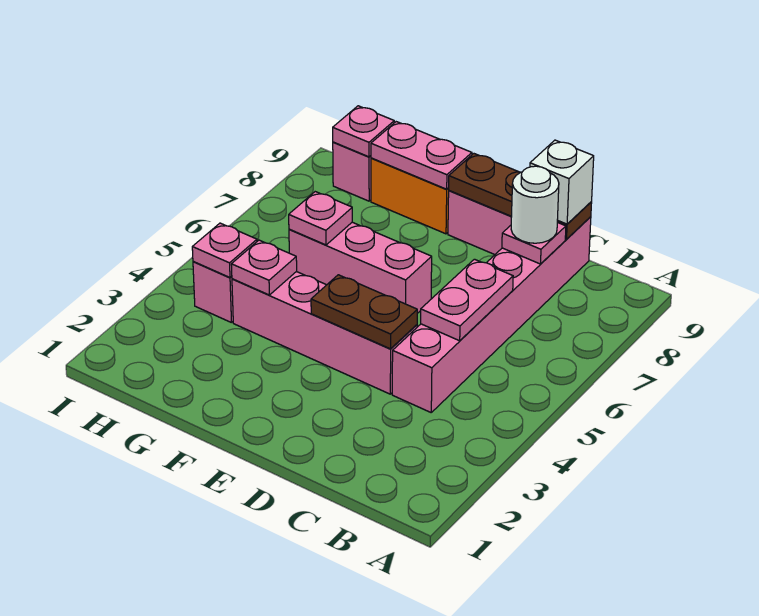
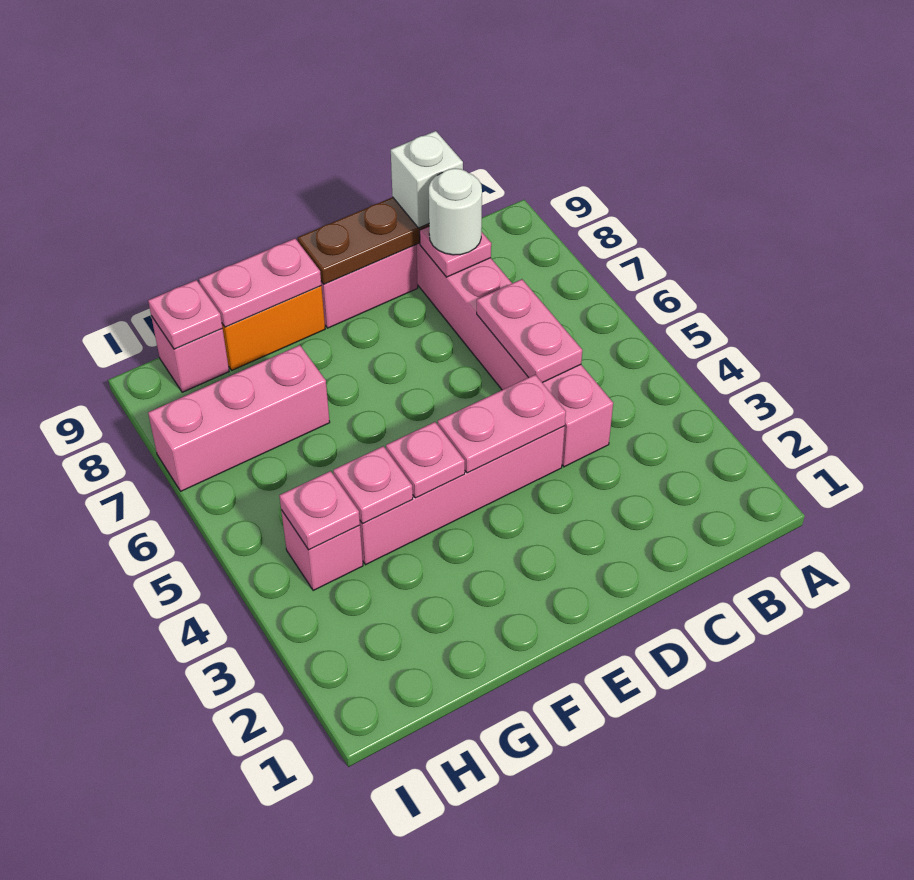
brown plate D4:E4 level 2 -> pink plate D4:E4 level 2
pink brick E6:G6 level 1 -> pink brick G7:I7 level 1
pink plate G6 level 2 -> pink plate F4 level 2

